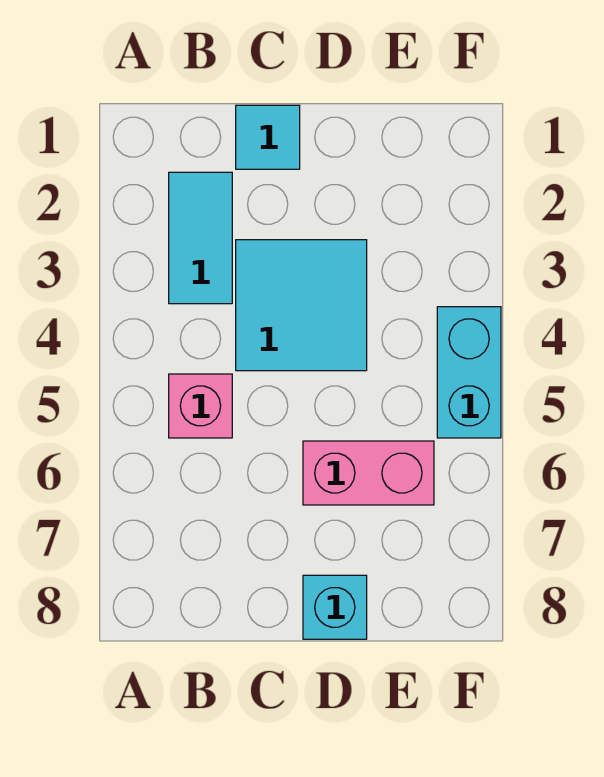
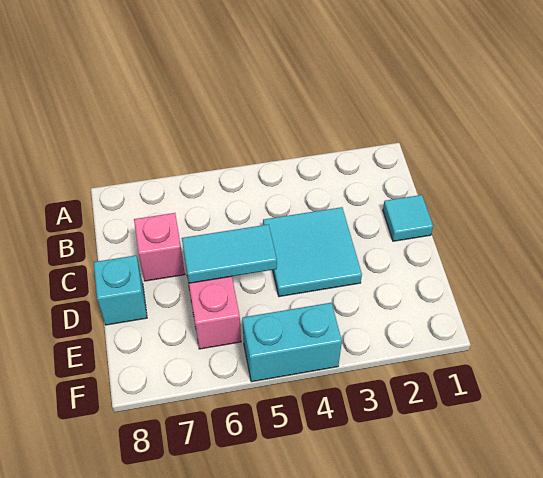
cyan tile B2:B3 level 1 -> cyan tile D5:D6 level 2
pink brick B5 level 1 -> pink brick C7 level 1

